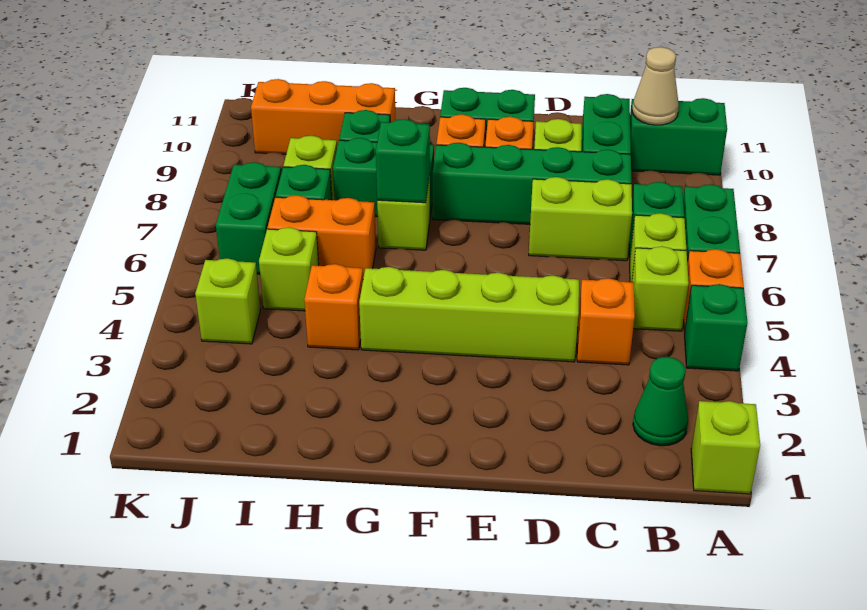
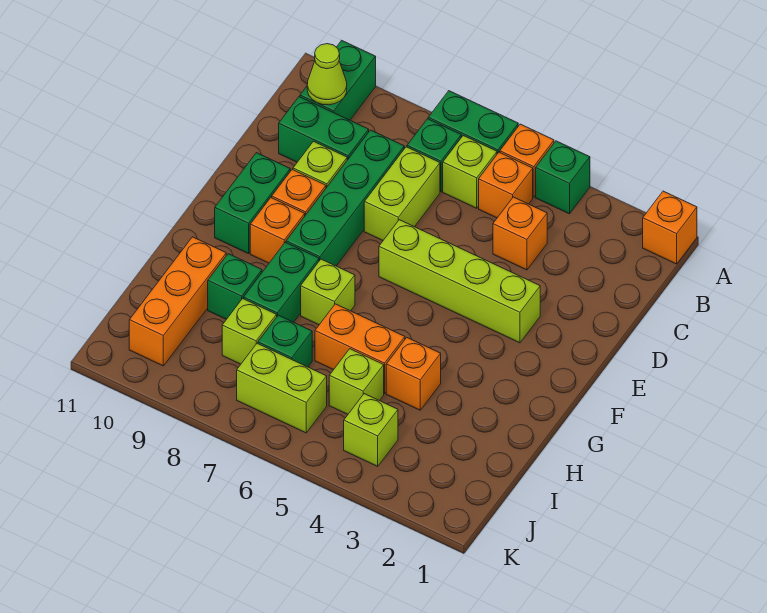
lime brick A1 level 1 -> orange brick A1 level 1
green cone B2 level 1 -> none
lime brick B5 level 1 -> orange brick B5 level 1
tan cone B10 level 2 -> lime cone B10 level 2
lime brick D4:G4 level 1 -> lime brick E3:E6 level 1
green brick G7 level 2 -> none
orange brick H6:I6 level 1 -> orange brick H5:H6 level 1
green brick J6:J7 level 1 -> lime brick J6:J7 level 1

